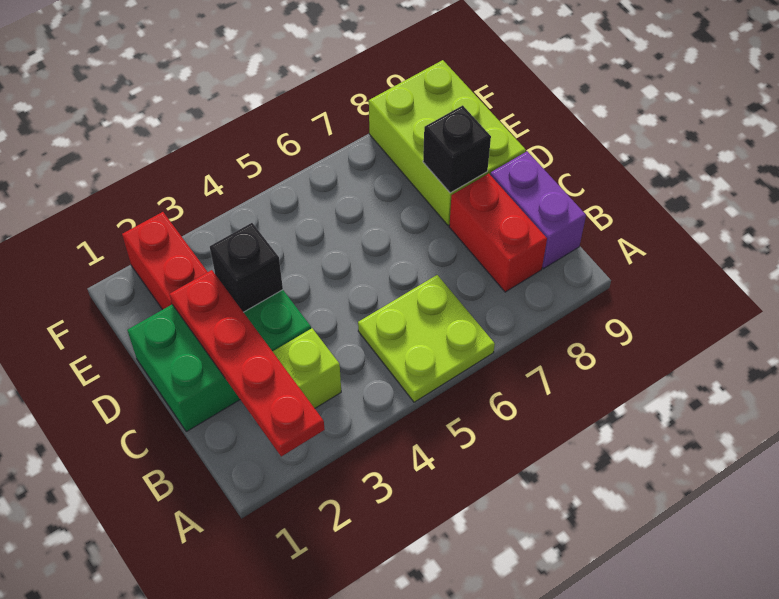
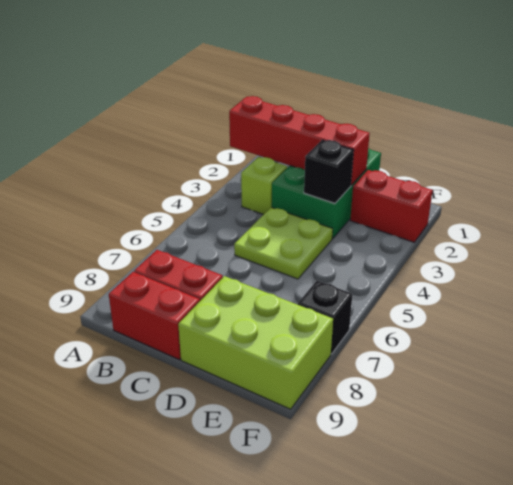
red plate A2:D2 level 2 -> red brick A2:D2 level 2
lime plate A5:B6 level 1 -> lime plate C4:D5 level 1
purple brick B9:C9 level 1 -> red brick B9:C9 level 1
black brick D8 level 2 -> black brick F7 level 1

